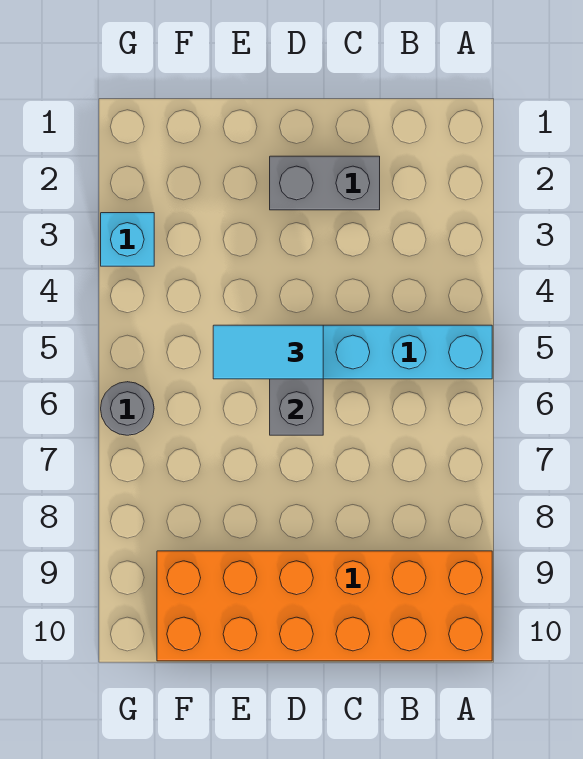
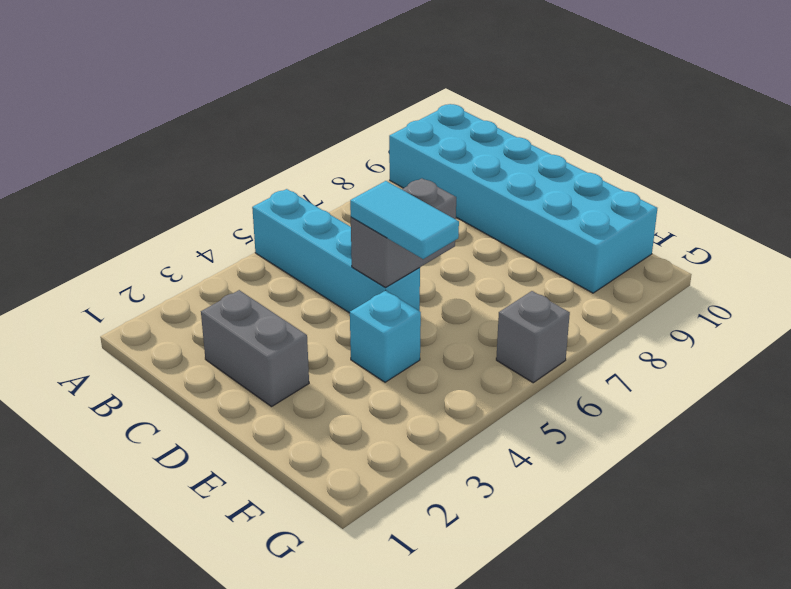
orange brick A9:F10 level 1 -> cyan brick A9:F10 level 1
cyan brick G3 level 1 -> cyan brick E4 level 1
grey round brick G6 level 1 -> grey brick G6 level 1

